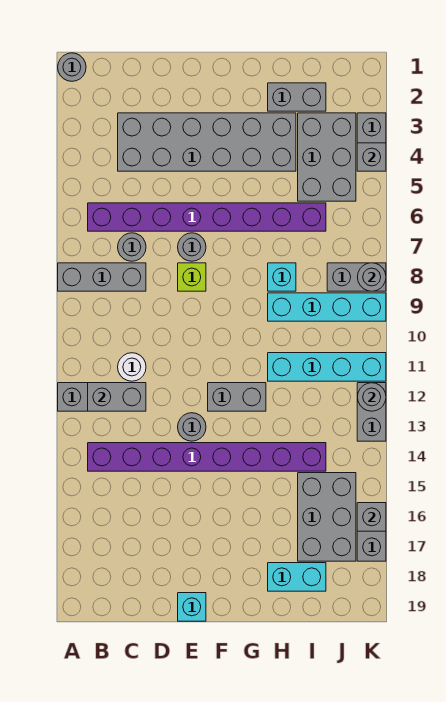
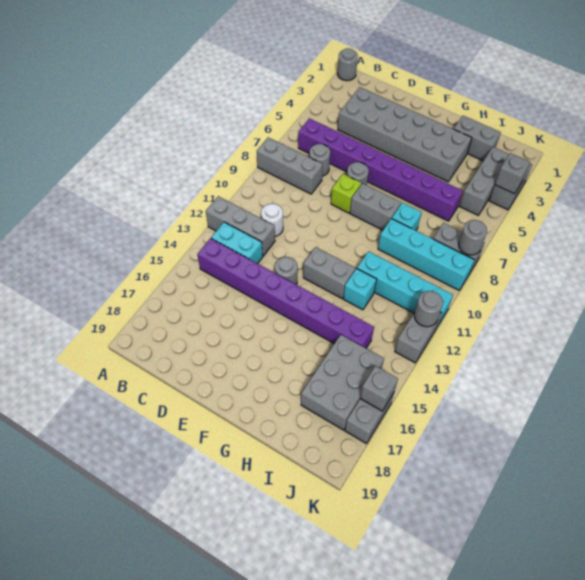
grey brick B12:C12 level 2 -> grey brick F8:G8 level 1
cyan brick E19 level 1 -> cyan brick H12 level 1
cyan brick H18:I18 level 1 -> cyan brick B13:C13 level 1
grey brick I3:J5 level 1 -> grey brick J3:J5 level 1

